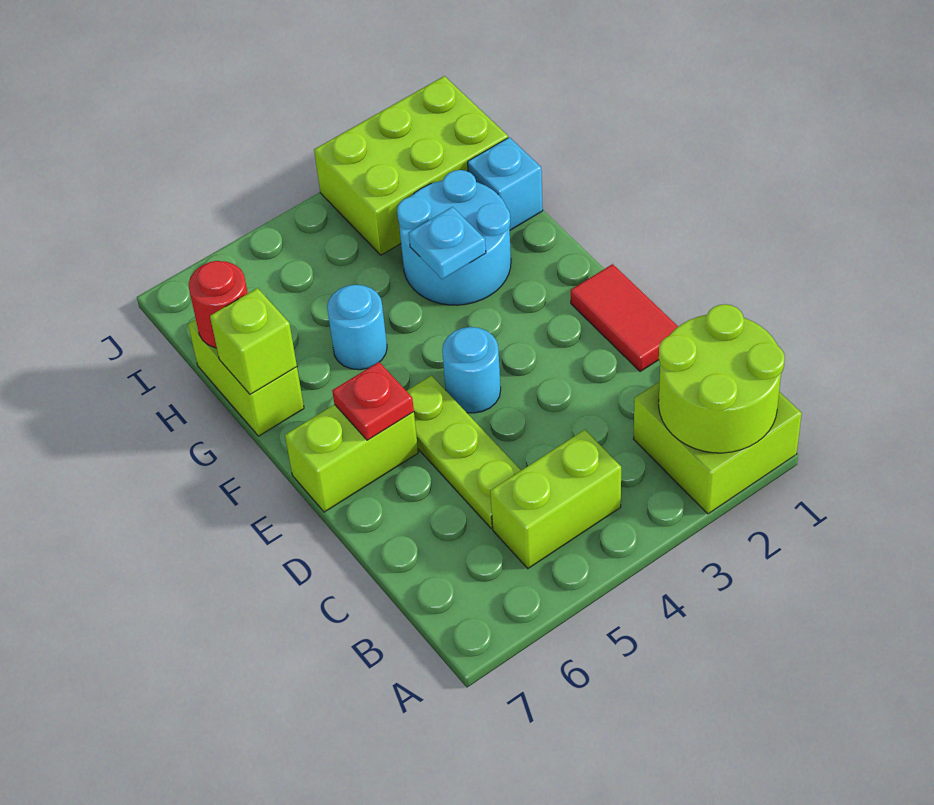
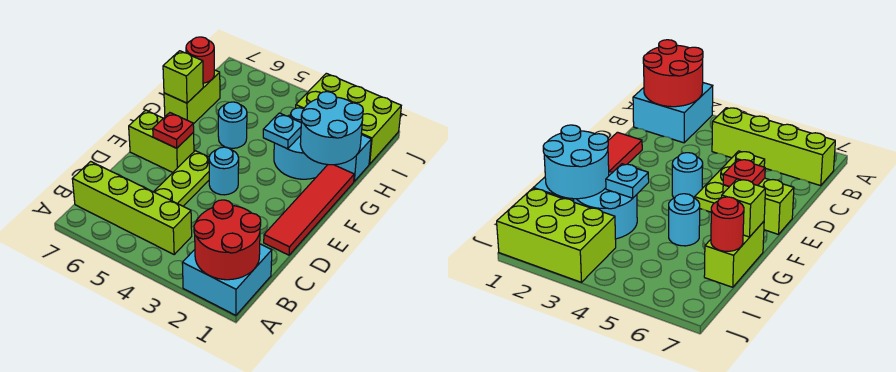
lime brick A1:B2 level 1 -> cyan brick A1:B2 level 1
lime round brick A1:B2 level 2 -> red round brick A1:B2 level 2
lime brick B4:B5 level 1 -> lime brick B4:B7 level 1
red tile D1:E1 level 1 -> red tile D1:G1 level 1
none -> cyan round brick G1:H2 level 2

